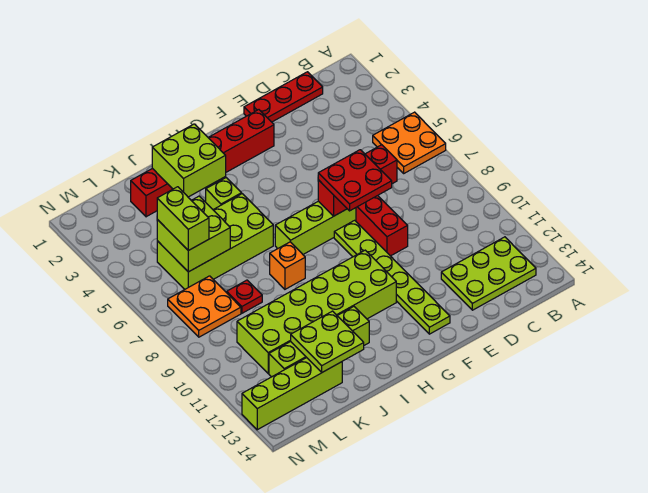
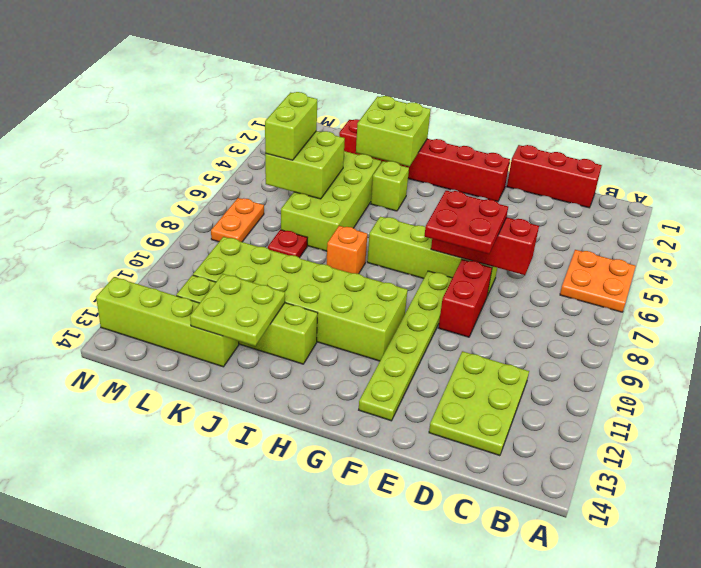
lime plate B12:D13 level 1 -> lime plate C11:D13 level 1
red plate C1:E1 level 1 -> red brick C1:E1 level 1
lime brick I5:L6 level 1 -> lime brick J4:K7 level 1
orange plate L7:M8 level 1 -> orange plate M7:M8 level 1

